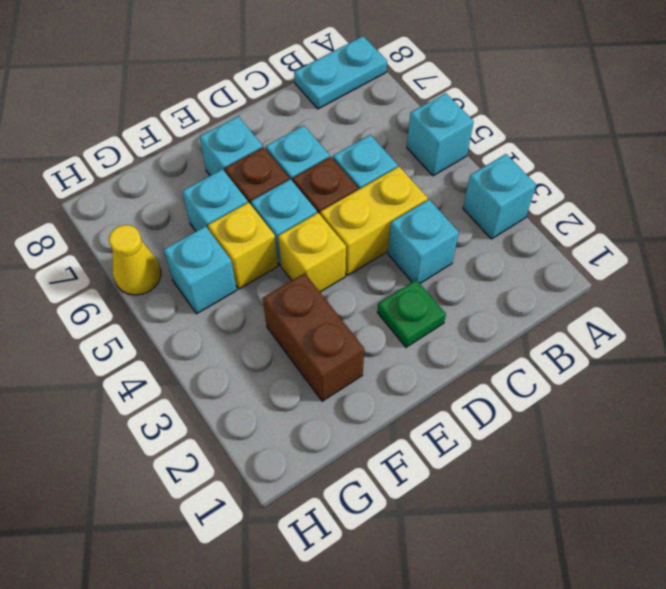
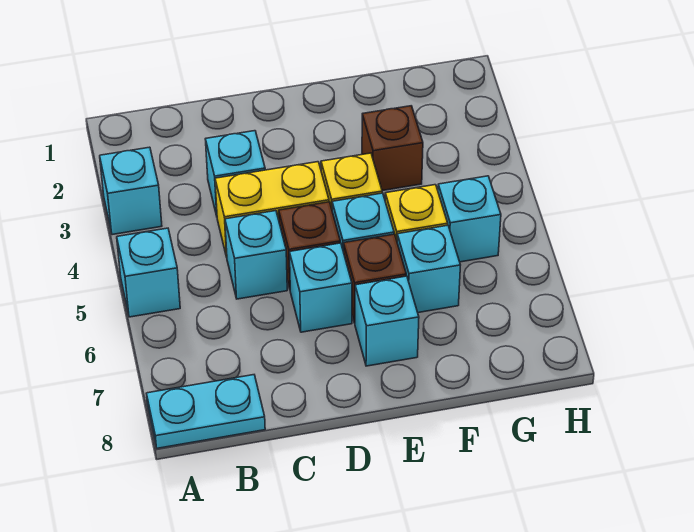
green plate D2 level 1 -> none
brown brick F2:F3 level 1 -> brown brick F3 level 1
yellow cone H6 level 1 -> none

